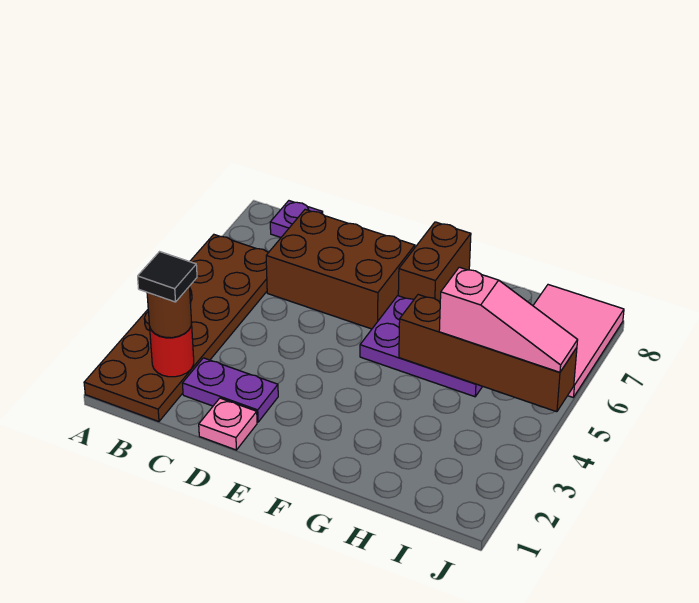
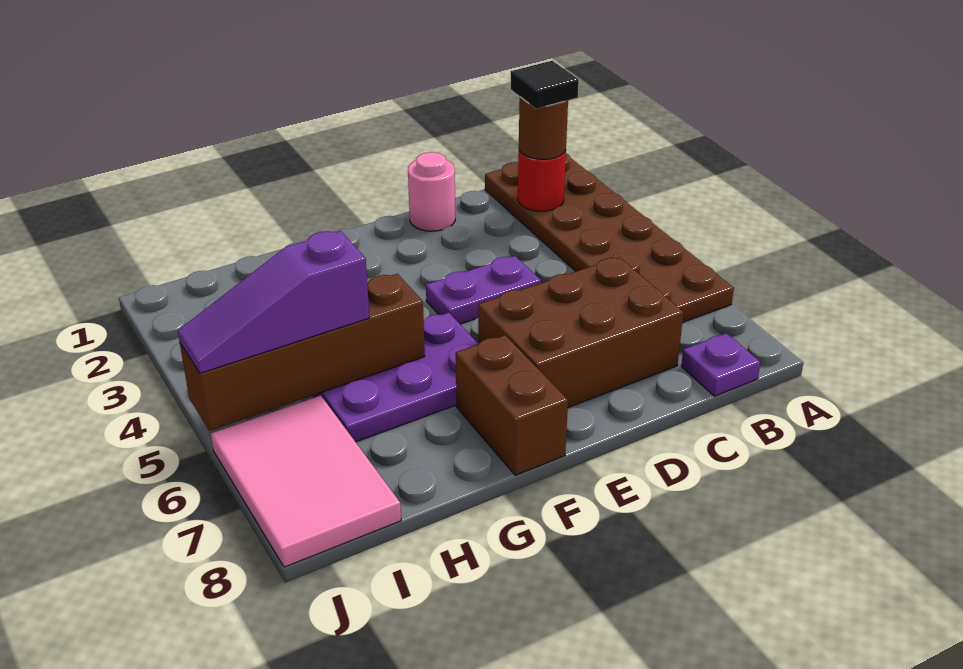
purple plate C2:D2 level 1 -> purple plate D4:E4 level 1
pink plate D1 level 1 -> pink round brick D1 level 1
pink slope H5:J5 level 3 top H -> purple slope H5:J5 level 3 top H

